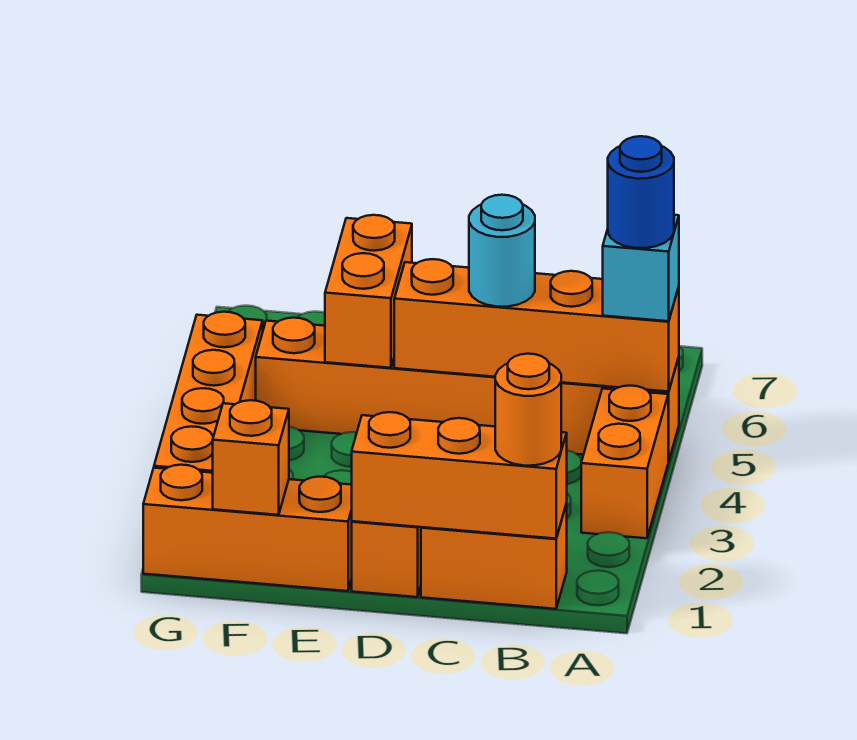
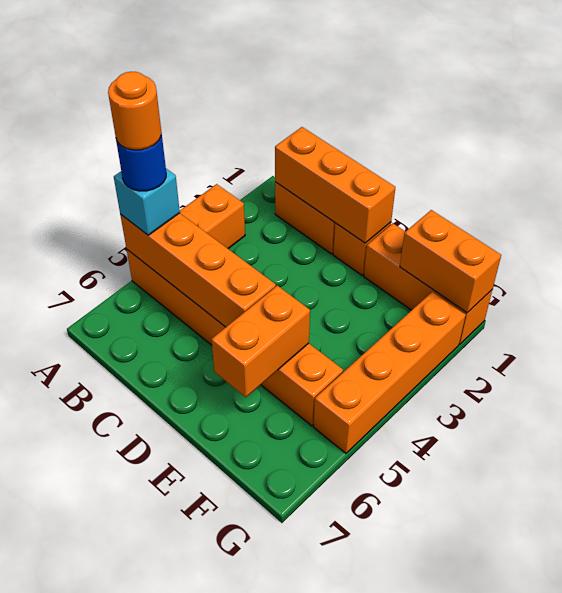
orange round brick B1 level 3 -> orange round brick A5 level 5
cyan round brick C5 level 3 -> none
orange brick F1 level 2 -> orange brick F1:G1 level 2

